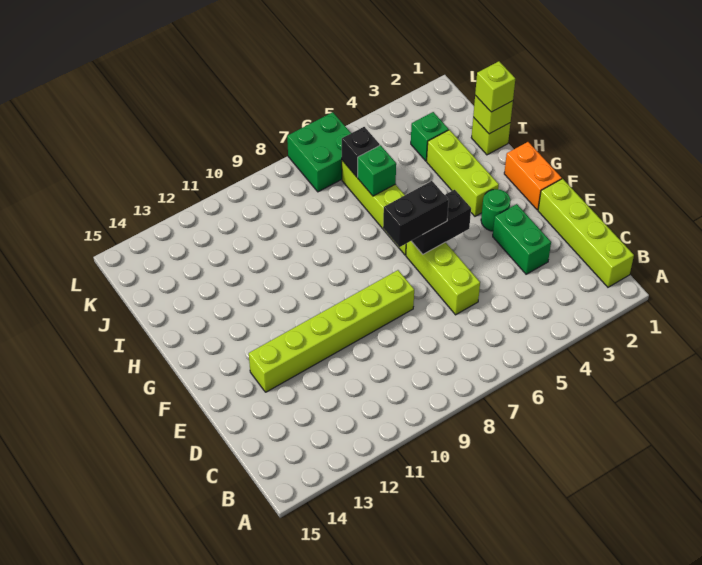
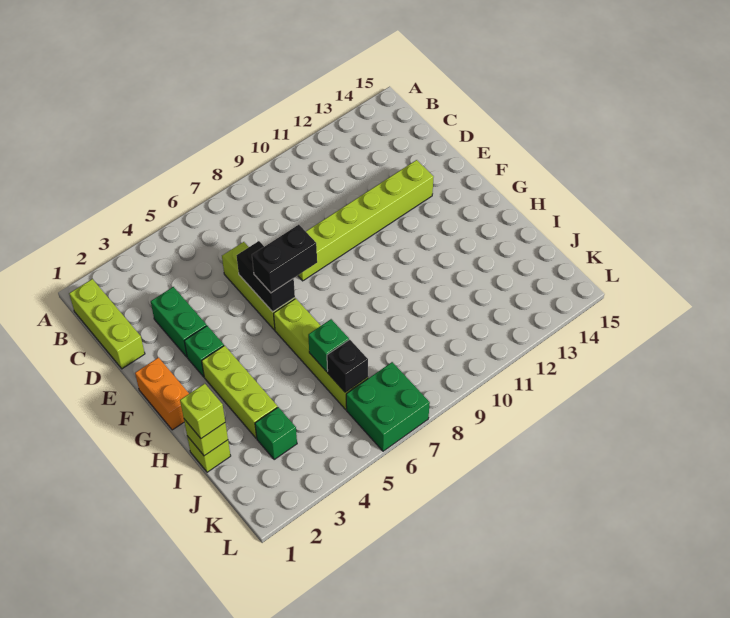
lime brick B1:E1 level 1 -> lime brick B1:D1 level 1
green round brick F3 level 1 -> green brick F3 level 1
black brick F5:F6 level 2 -> black brick E6:F6 level 2

